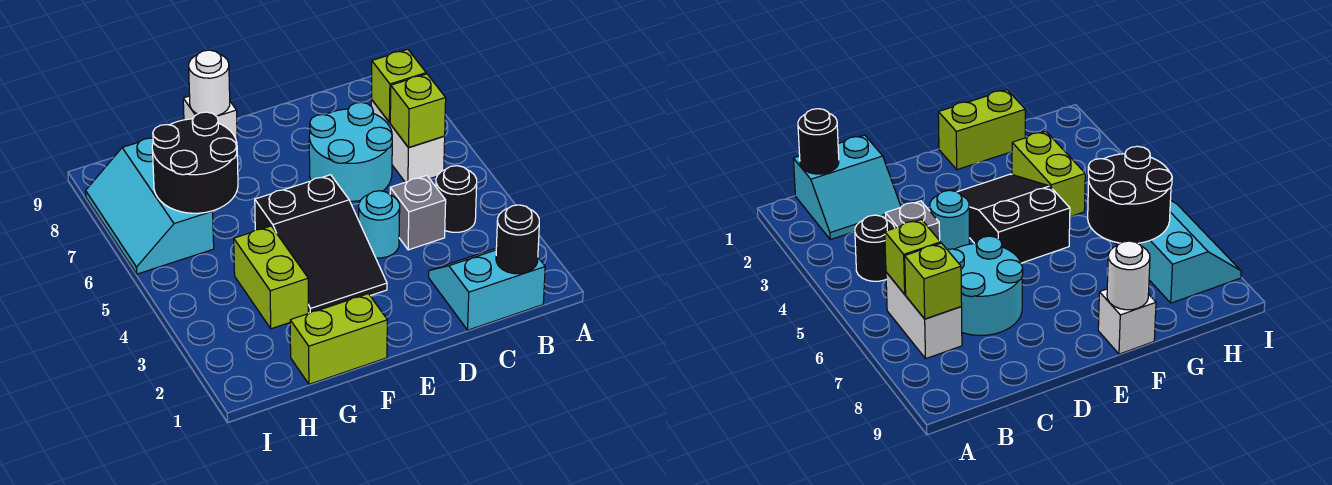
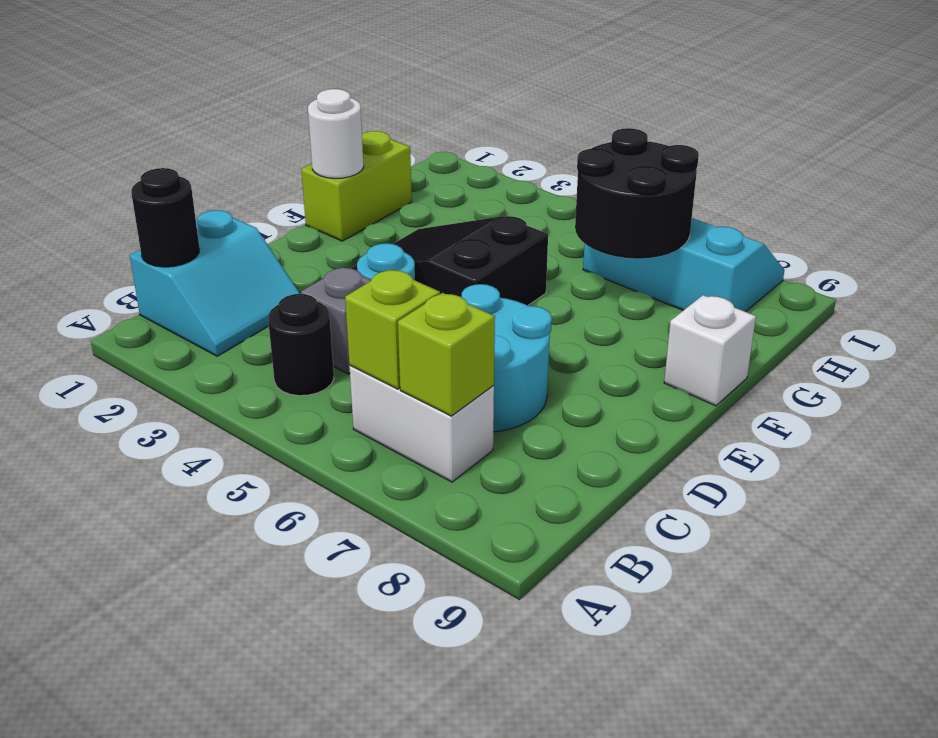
white round brick F9 level 2 -> white round brick F1 level 2
lime brick G3:G4 level 1 -> none

